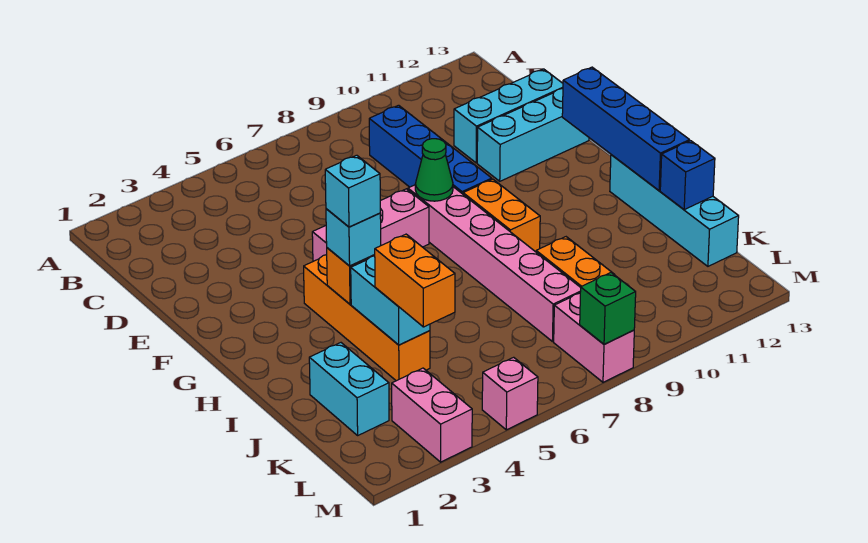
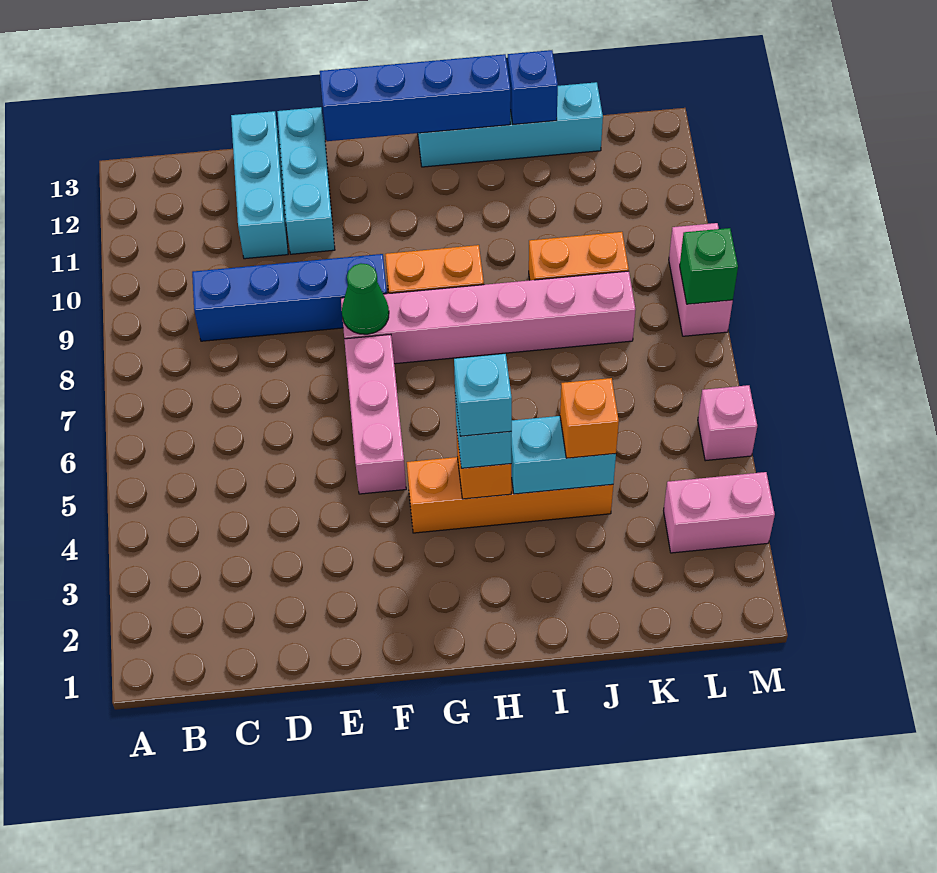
cyan brick J2:K2 level 1 -> none
orange brick J4:K4 level 3 -> orange brick J4 level 3
pink brick L8:M8 level 1 -> pink brick M8:M9 level 1

